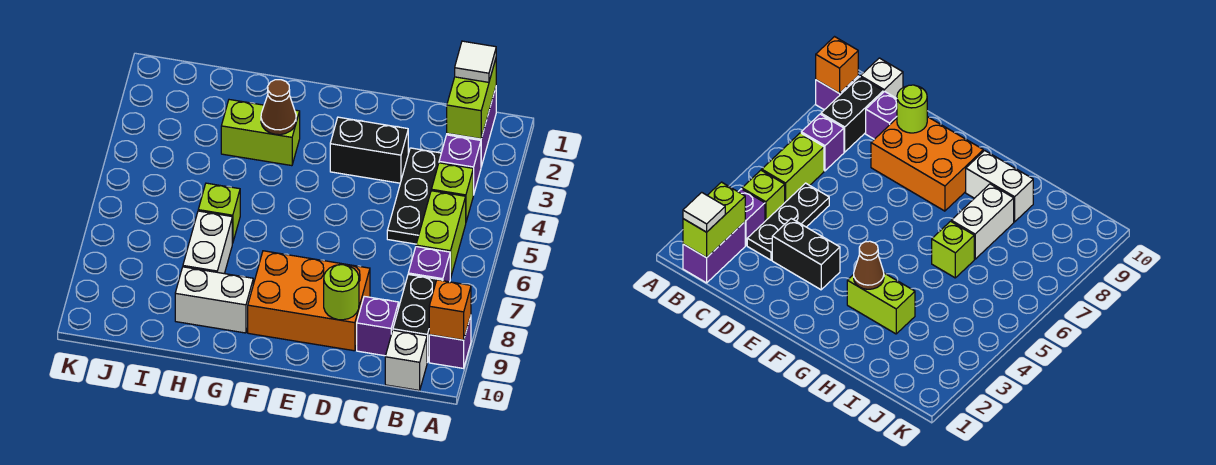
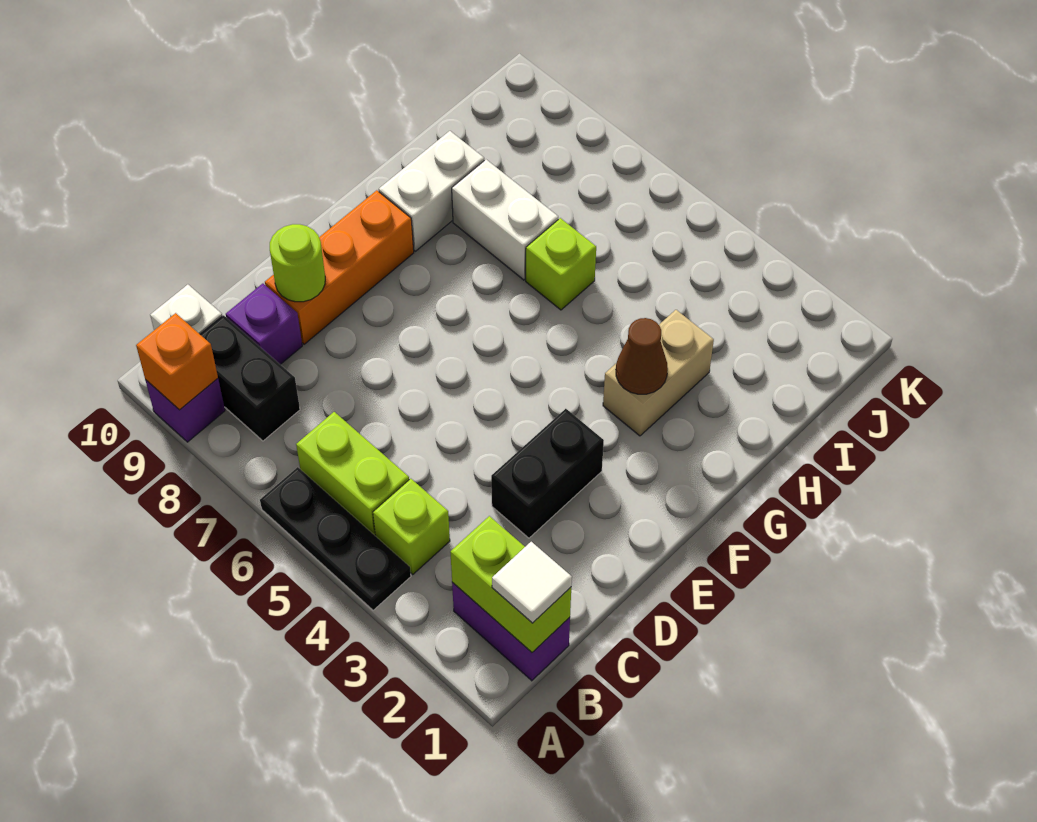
purple brick B3 level 1 -> none
purple brick B7 level 1 -> none
black plate C3:C5 level 1 -> black plate A4:A6 level 1
orange brick D8:F9 level 1 -> orange brick D9:F9 level 1
lime brick G3:H3 level 1 -> tan brick G3:H3 level 1

